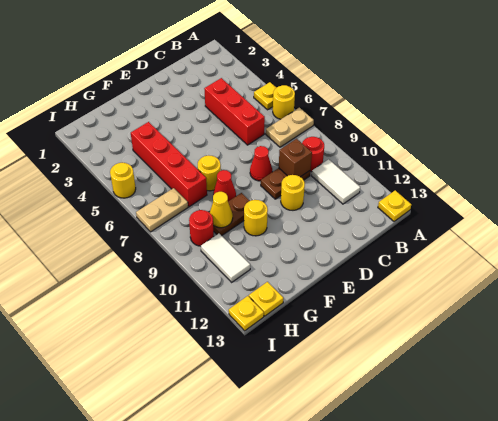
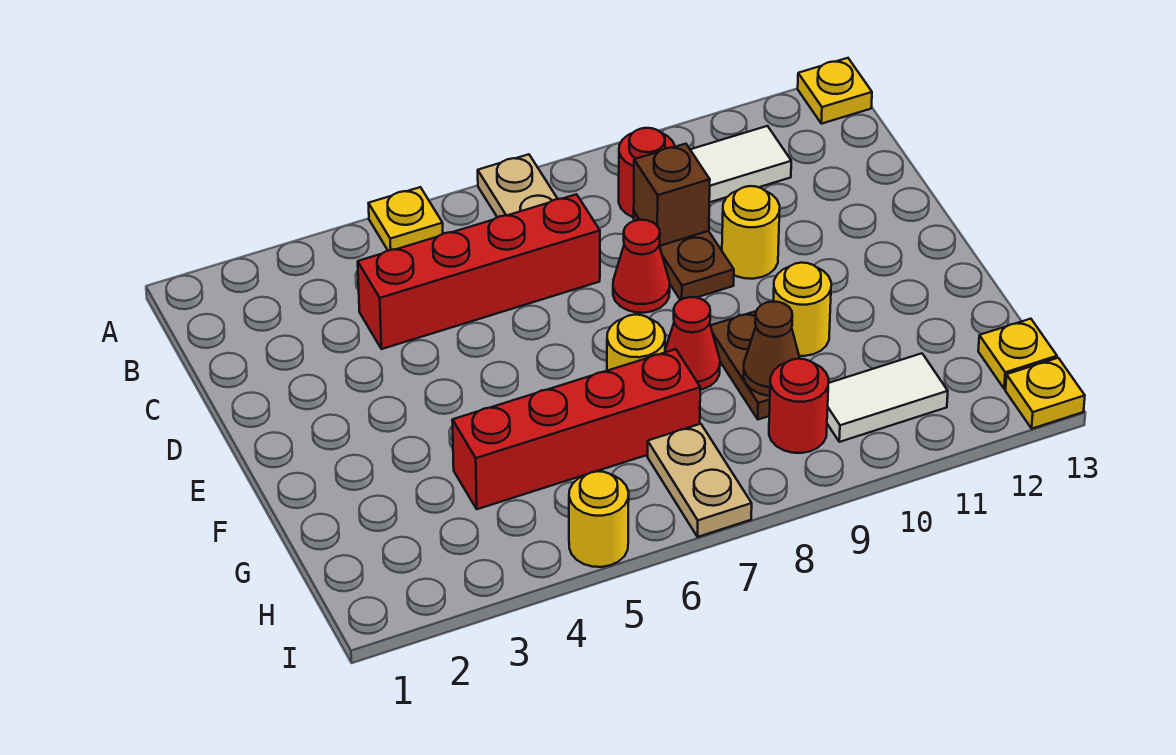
yellow round brick A6 level 1 -> none
red brick C4:C6 level 1 -> red brick C4:C7 level 1
yellow cone G9 level 2 -> brown cone G9 level 2

